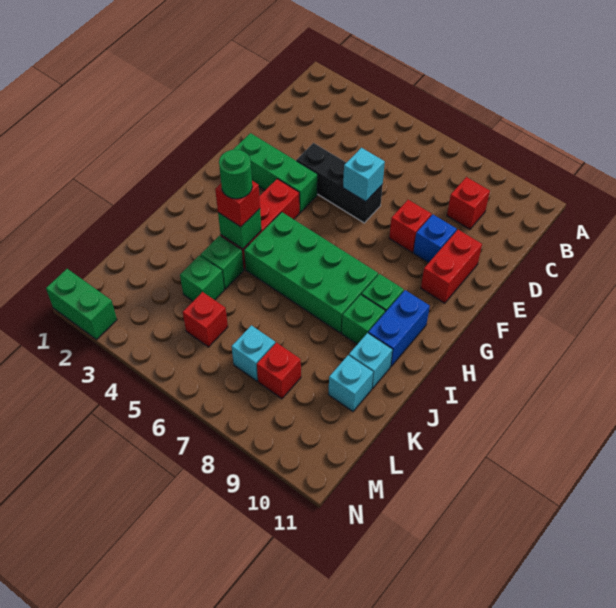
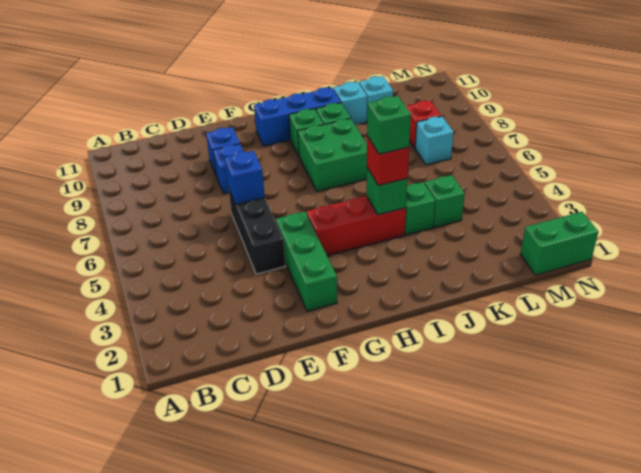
red brick C9 level 1 -> none
cyan brick E6 level 2 -> blue brick E6 level 2
red brick E8 level 1 -> blue brick E8 level 1
red brick E10:F10 level 1 -> none
green brick H5:I8 level 1 -> green brick H7:I8 level 1
blue brick H10:I10 level 1 -> blue brick G10:I10 level 1
green round brick I4 level 4 -> green brick I4 level 4
red brick L5 level 1 -> none
green brick N1:N2 level 1 -> green brick M1:N1 level 1

